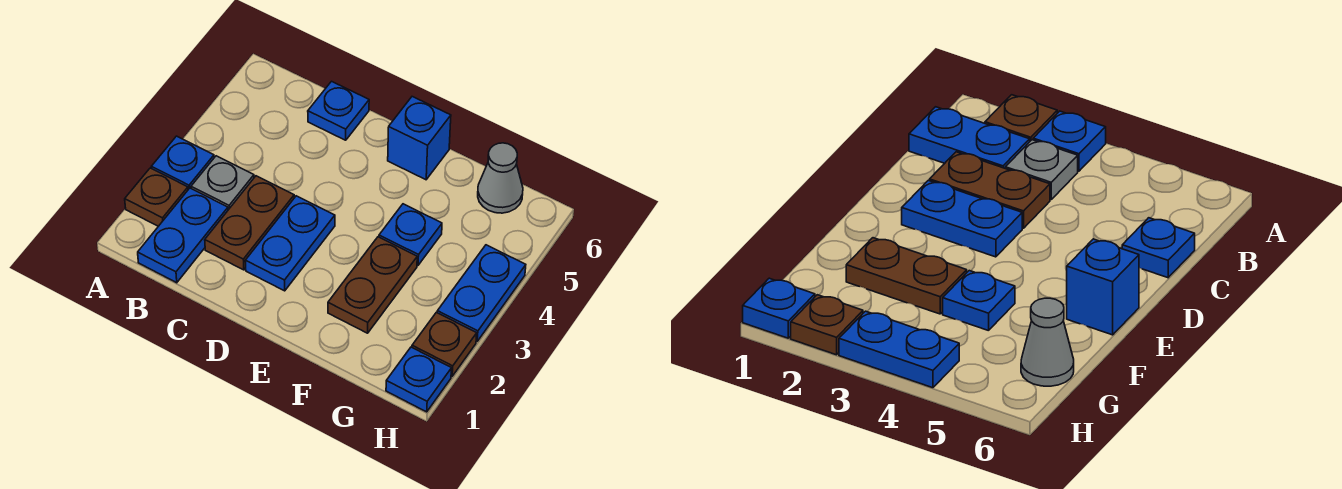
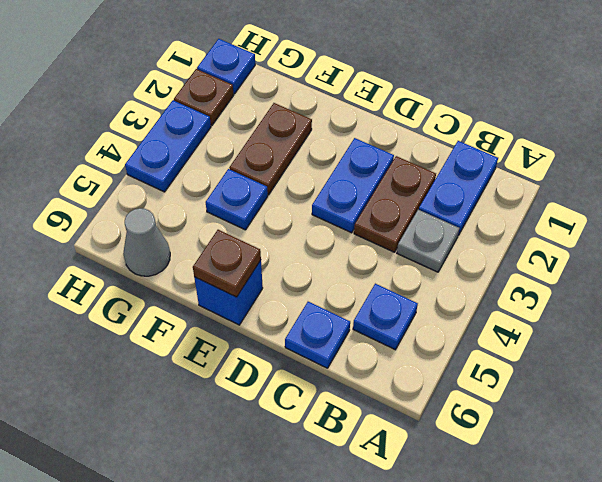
brown plate A2 level 1 -> brown plate E6 level 2
blue plate A3 level 1 -> blue plate B5 level 1

